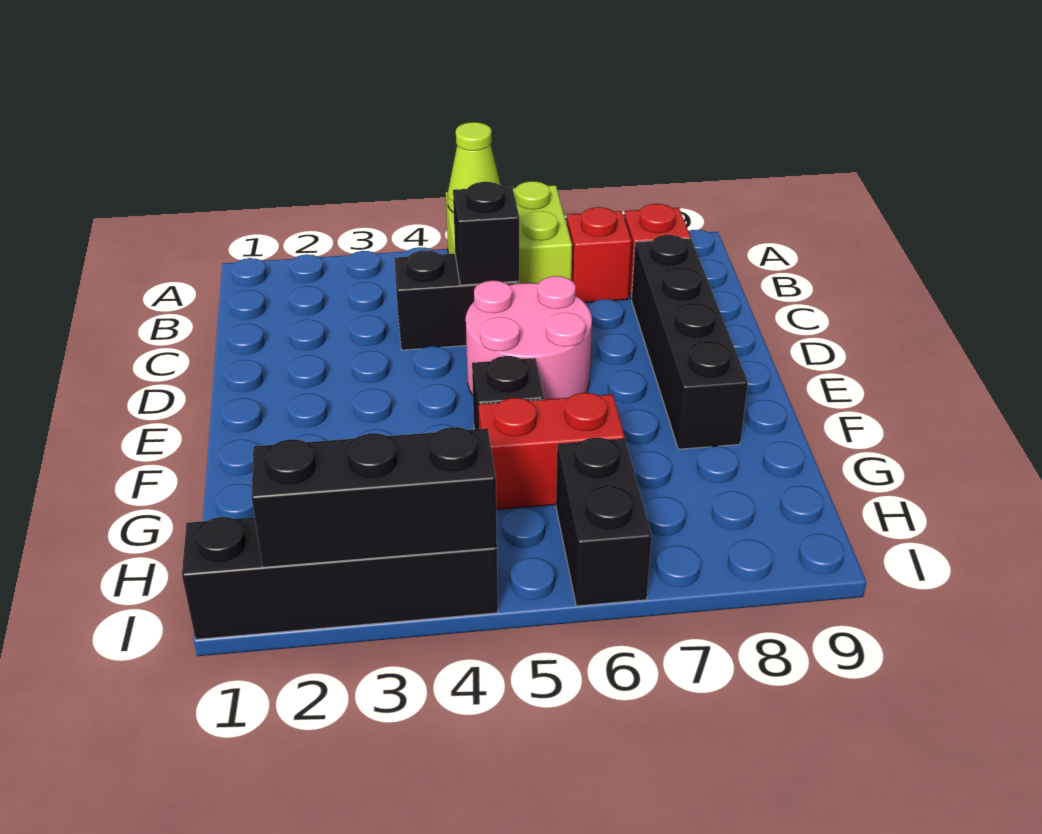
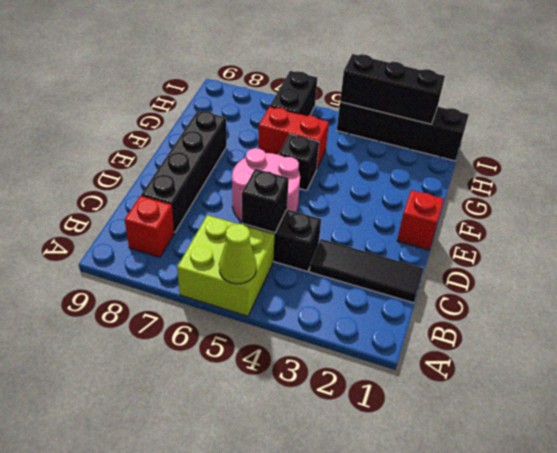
red brick B7 level 1 -> red brick E1 level 1
none -> black tile C1:C3 level 1

